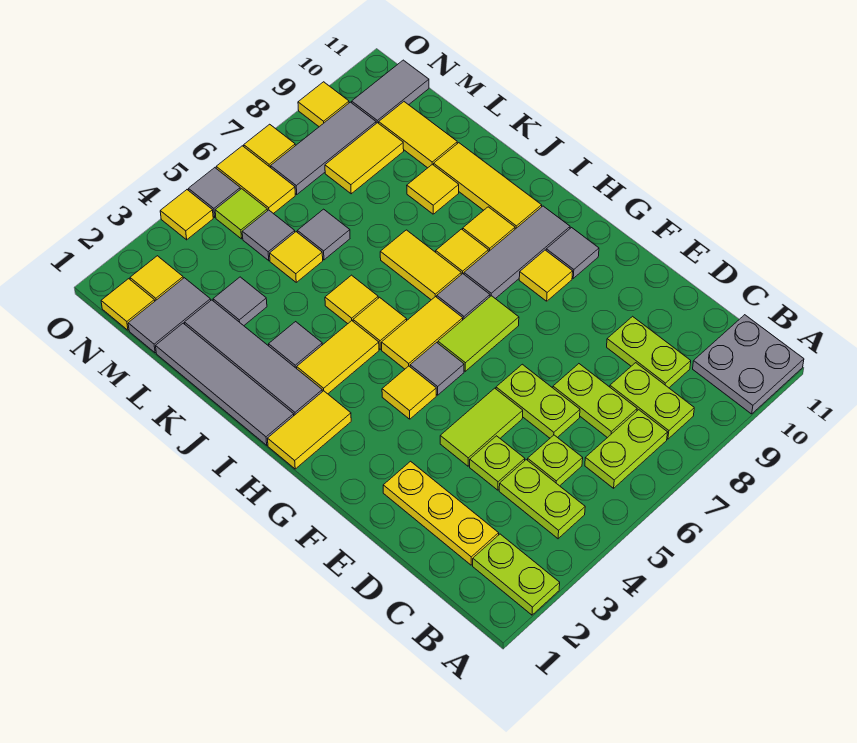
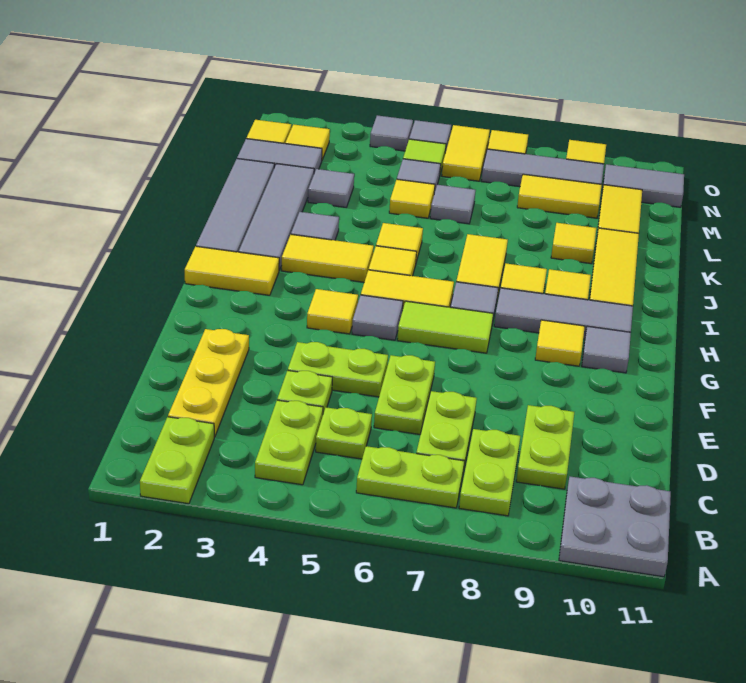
lime tile E4:E5 level 1 -> lime plate E4:E5 level 1
yellow tile O4 level 1 -> grey tile O4 level 1

